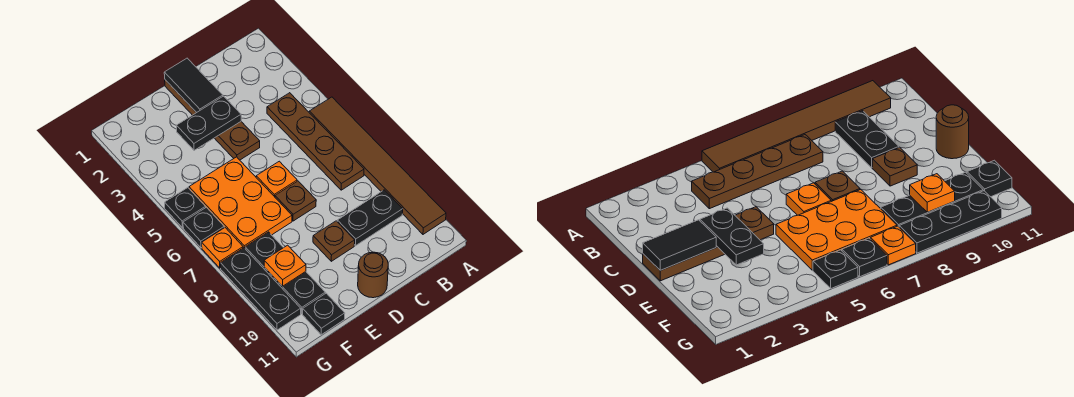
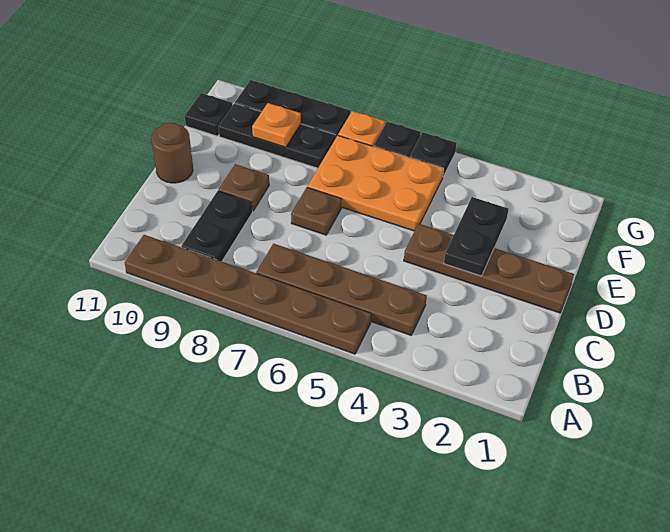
brown tile A5:A10 level 1 -> brown plate A5:A10 level 1
black tile D1:D2 level 2 -> none
orange plate D6 level 1 -> none

